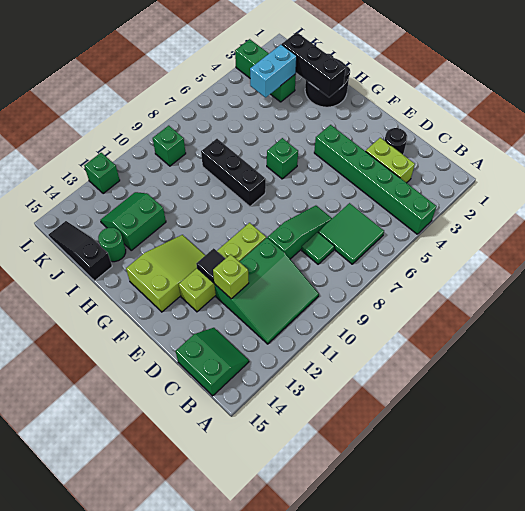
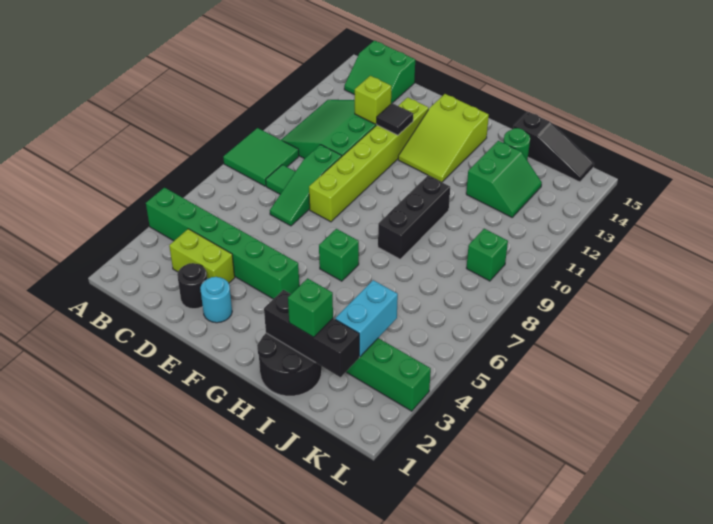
green tile B6:C7 level 1 -> green tile A8:B9 level 1
none -> cyan round brick E2 level 1
lime brick E10:E13 level 1 -> lime brick E8:E13 level 1
black brick G8:I8 level 1 -> black brick H8:H10 level 1
green brick L12 level 1 -> green brick I2 level 3

